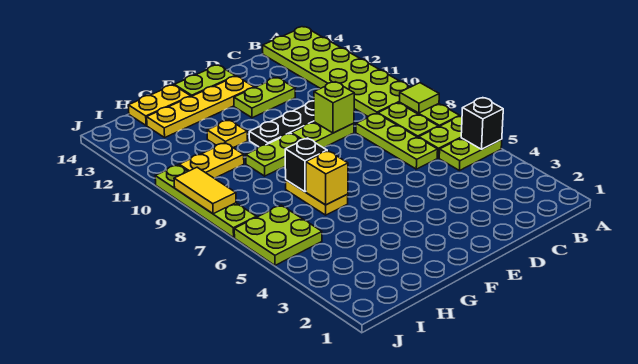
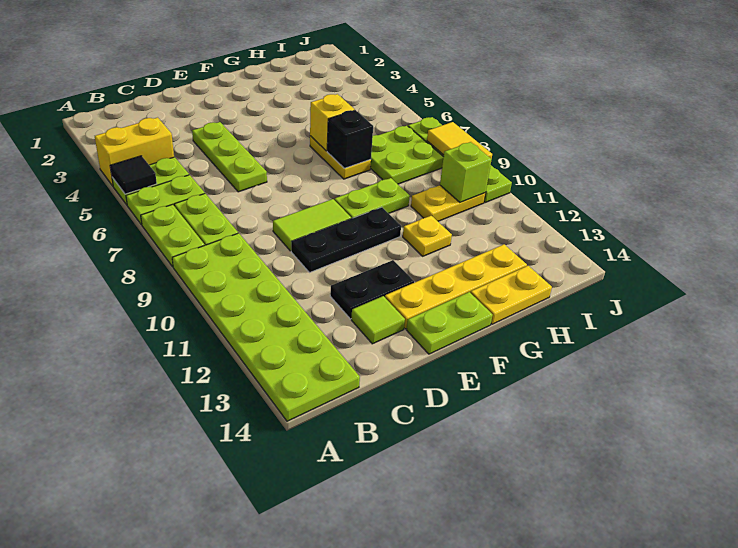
none -> yellow brick A4:B4 level 1
black brick A5 level 2 -> black tile A5 level 2
lime tile A8 level 2 -> lime tile D13 level 1
lime plate C6:C8 level 1 -> lime plate D4:D6 level 1
lime plate D9:E9 level 1 -> lime tile D9:E9 level 1
lime brick D9 level 2 -> lime brick I10 level 2
lime plate D12:E12 level 1 -> black plate D12:E12 level 1
lime plate I5:J6 level 1 -> lime plate H7:I8 level 1

